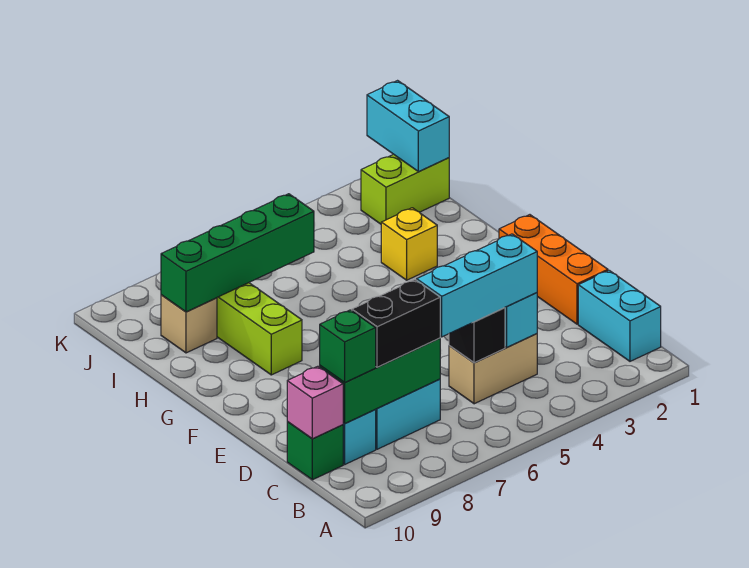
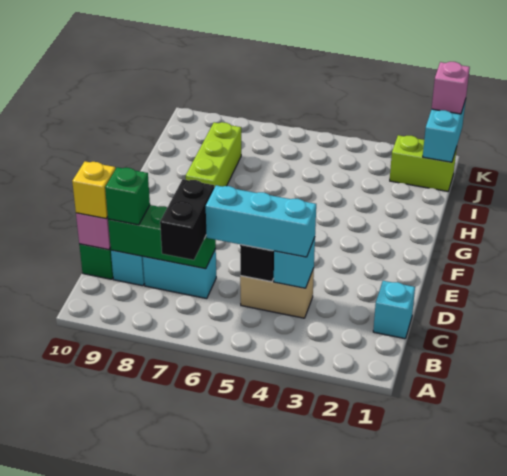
cyan brick B1:C1 level 1 -> cyan brick C1 level 1
black brick C7:C8 level 3 -> black brick B7:C7 level 3
orange brick D1:F1 level 1 -> none
yellow brick H3 level 1 -> yellow brick C10 level 3
green brick I6:I9 level 2 -> none
tan brick I9 level 1 -> none
none -> pink brick K1 level 3

